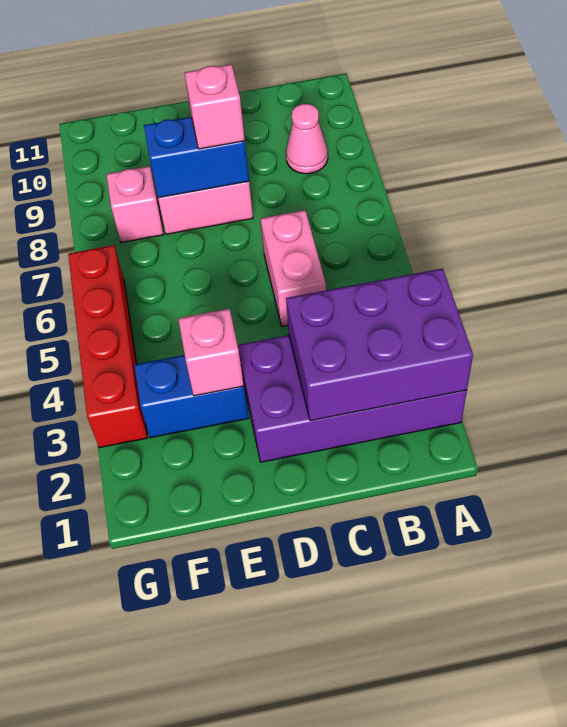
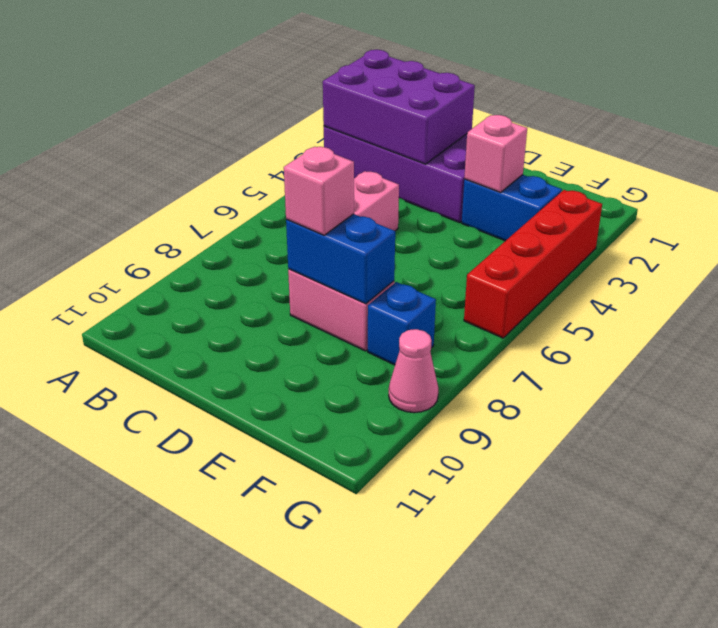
pink cone B9 level 1 -> pink cone G9 level 1
pink brick F8 level 1 -> blue brick F8 level 1

